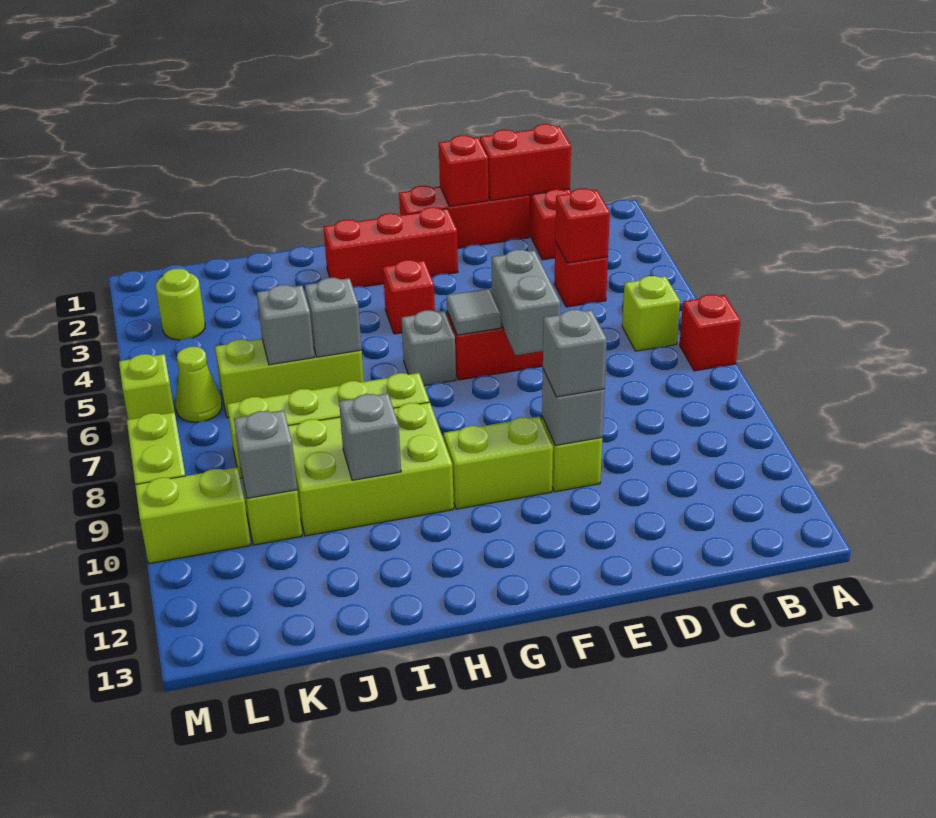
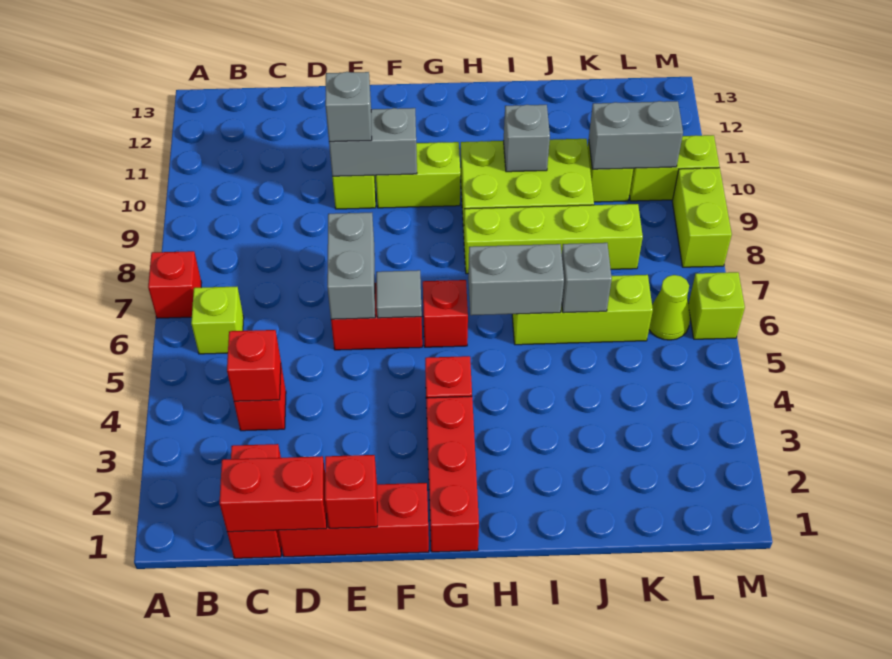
grey brick E10 level 2 -> grey brick E10:F10 level 2
red brick F2:H2 level 1 -> red brick G1:G3 level 1
grey brick G6 level 1 -> red brick G6 level 1
grey brick I6 level 2 -> grey brick H6:I6 level 2
grey brick K10 level 2 -> grey brick K10:L10 level 2
lime round brick L3 level 1 -> none

